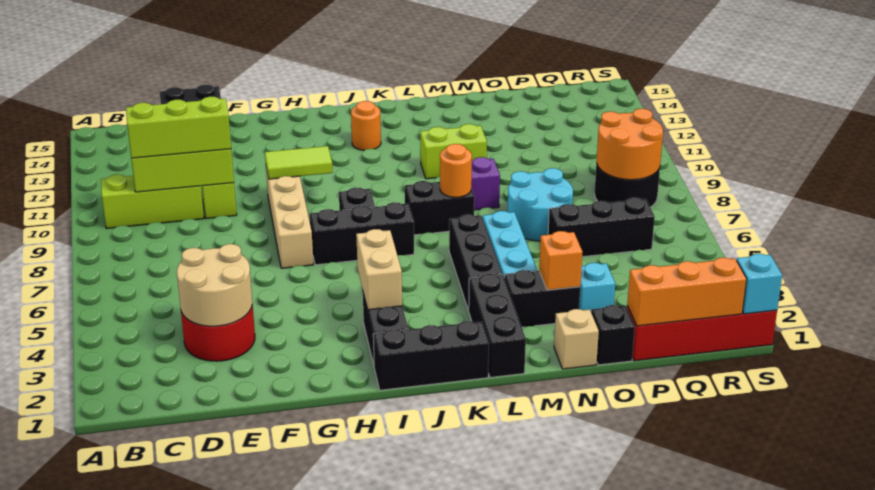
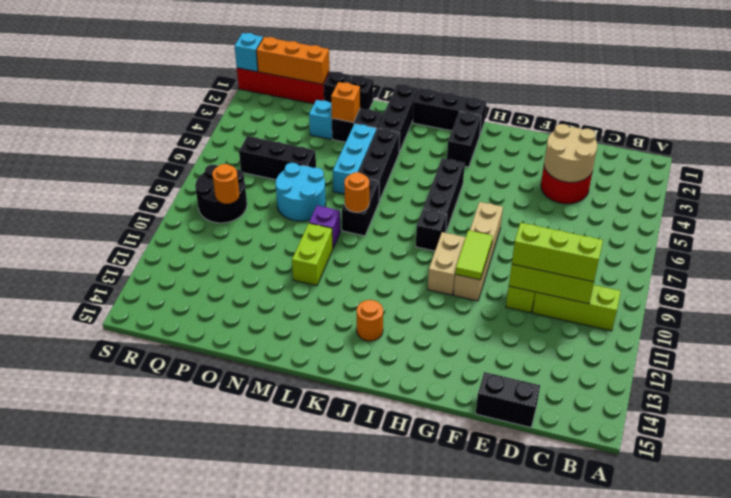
lime tile G10:H10 level 2 -> lime tile G9:G10 level 2
black brick H7:J7 level 1 -> black brick I5:I7 level 1
tan brick I3:I4 level 2 -> tan brick H9:H10 level 1
black brick K8:L8 level 1 -> black brick L7:L8 level 1
lime brick L11:M11 level 1 -> lime brick M10:M11 level 1
tan brick N1 level 1 -> black brick N1 level 1
orange round brick Q8:R9 level 2 -> orange round brick Q9 level 2

